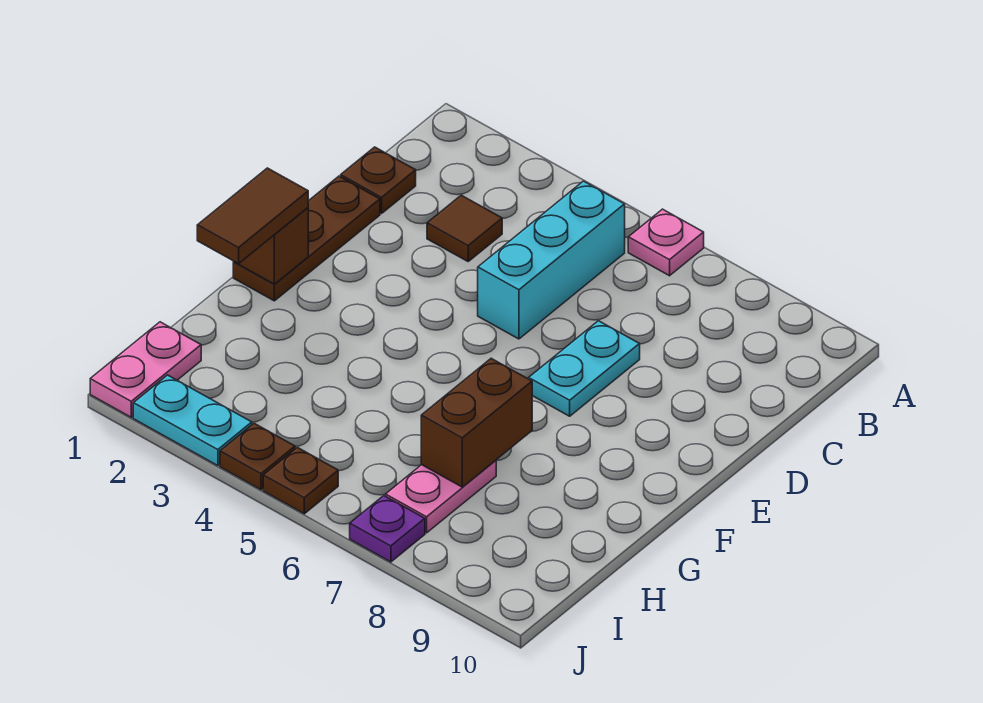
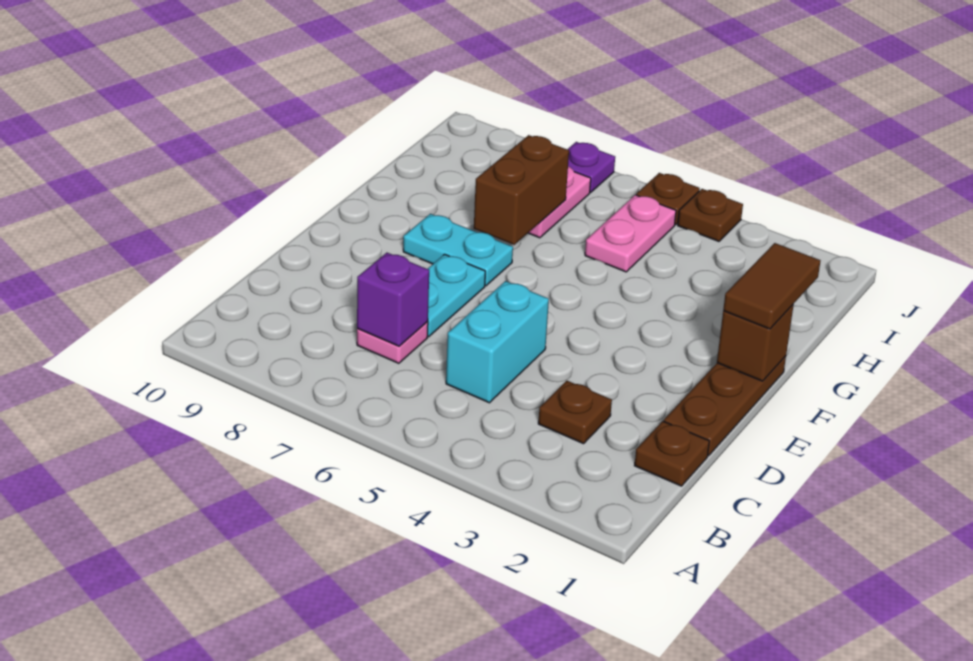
pink plate A6 level 1 -> pink plate C7 level 1
cyan brick B5:D5 level 1 -> cyan brick C5:D5 level 1
brown tile C3 level 1 -> brown plate C3 level 1
none -> purple brick C7 level 2
pink plate I1:J1 level 1 -> pink plate H5:I5 level 1
cyan plate J2:J3 level 1 -> cyan plate F7:F8 level 1

